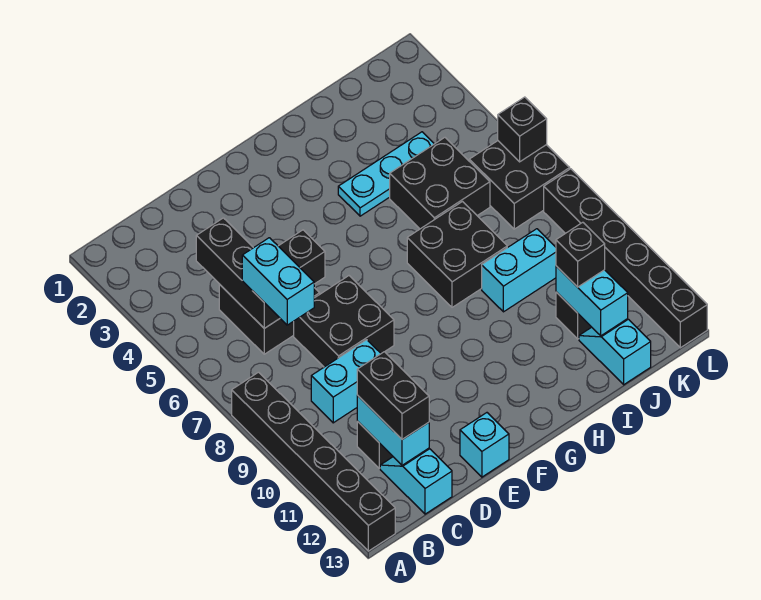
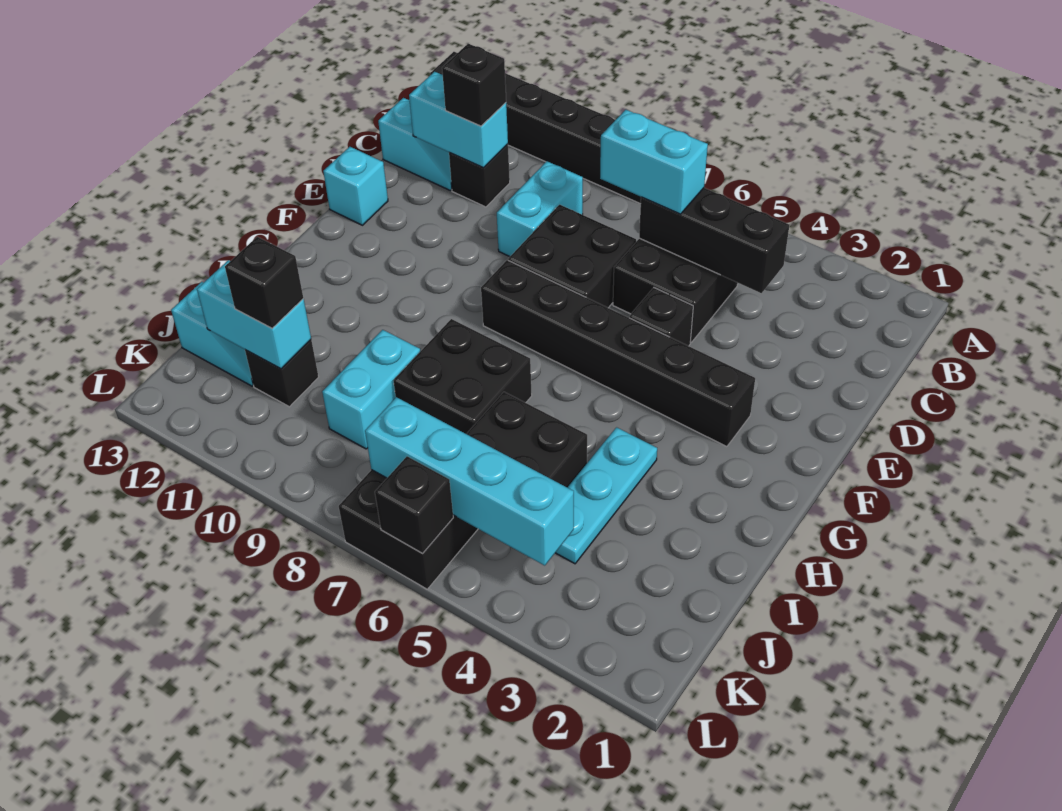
black brick C11:C12 level 3 -> black brick C11 level 3
none -> cyan brick K4:K7 level 2
black brick L8:L13 level 1 -> black brick F3:F8 level 1

